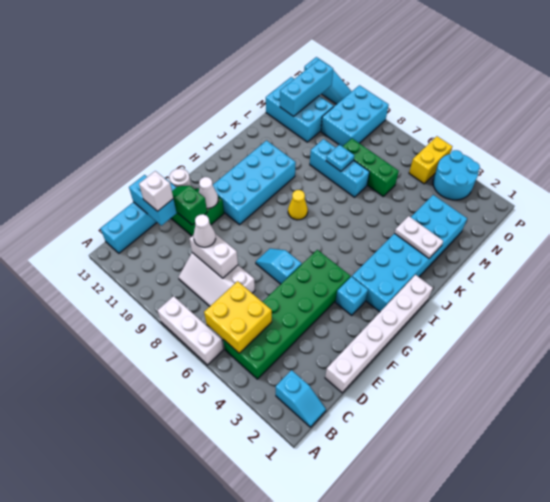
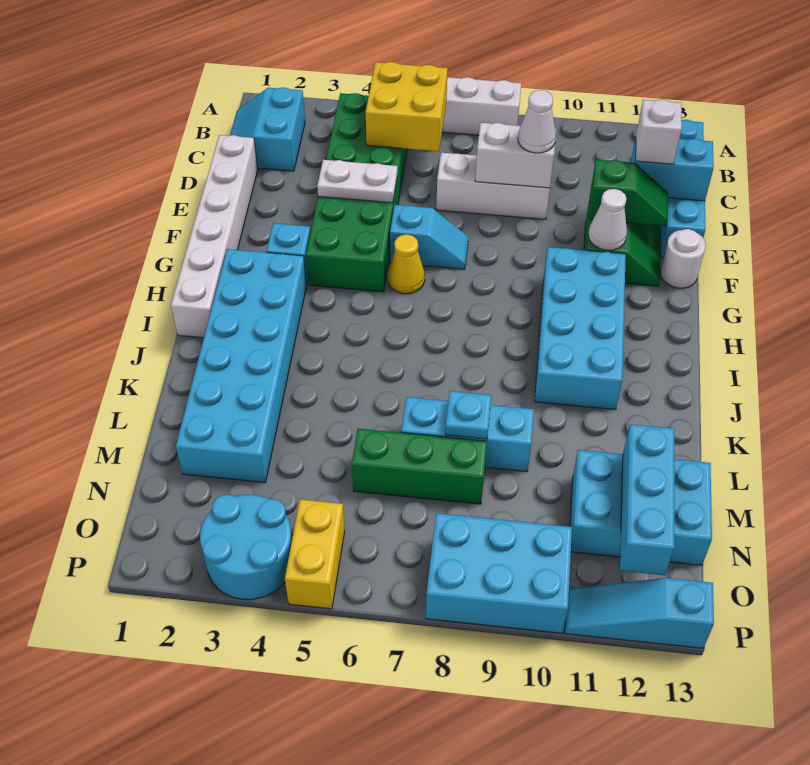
cyan slope B1:B2 level 1 top 2 -> cyan slope B1:C2 level 1 top 2
yellow cone I8 level 1 -> yellow cone G6 level 1
white plate K2:K3 level 2 -> white plate E4:E5 level 2
cyan brick N9:P10 level 1 -> cyan brick O8:P10 level 1

